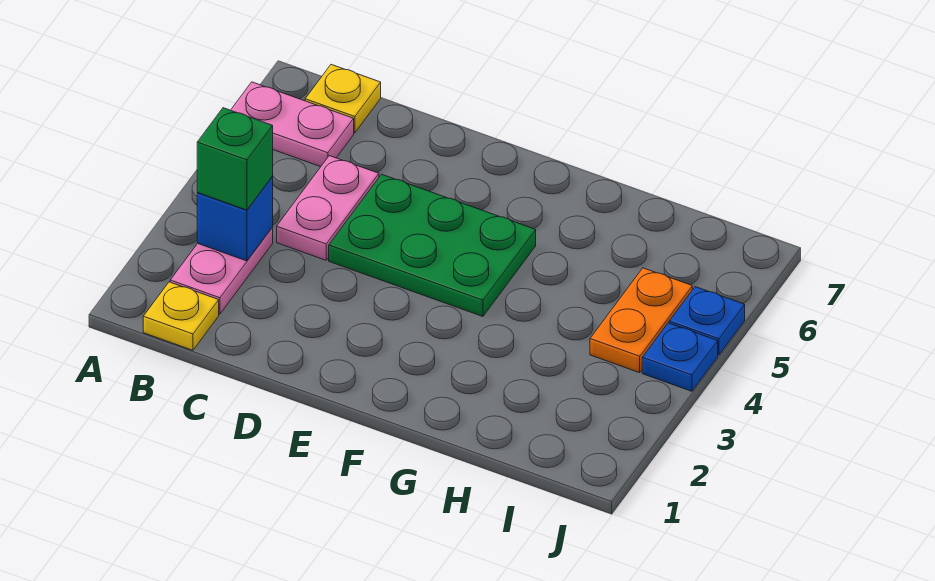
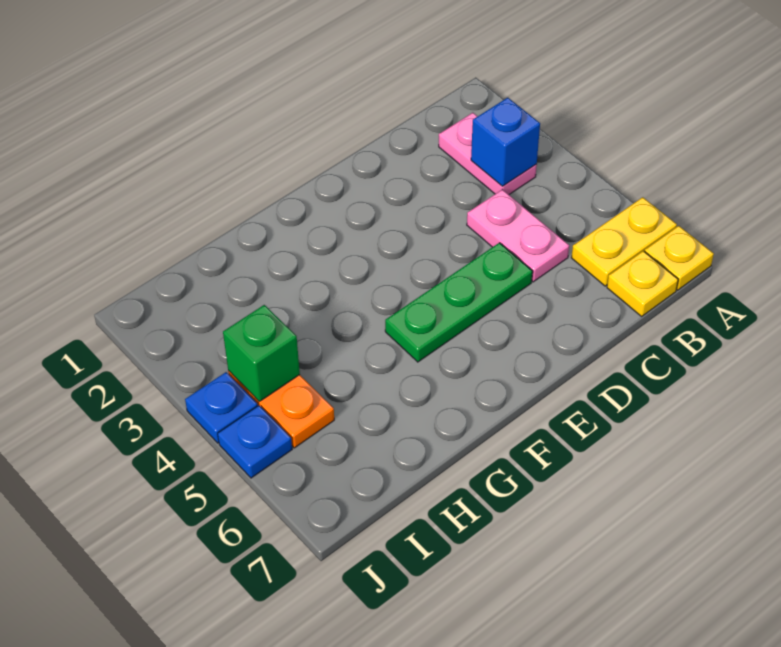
pink plate A6:B6 level 1 -> yellow plate A6:B6 level 1
yellow plate B1 level 1 -> yellow plate A7 level 1
green brick B3 level 3 -> green brick I4 level 2
green plate D4:F5 level 1 -> green plate D5:F5 level 1

